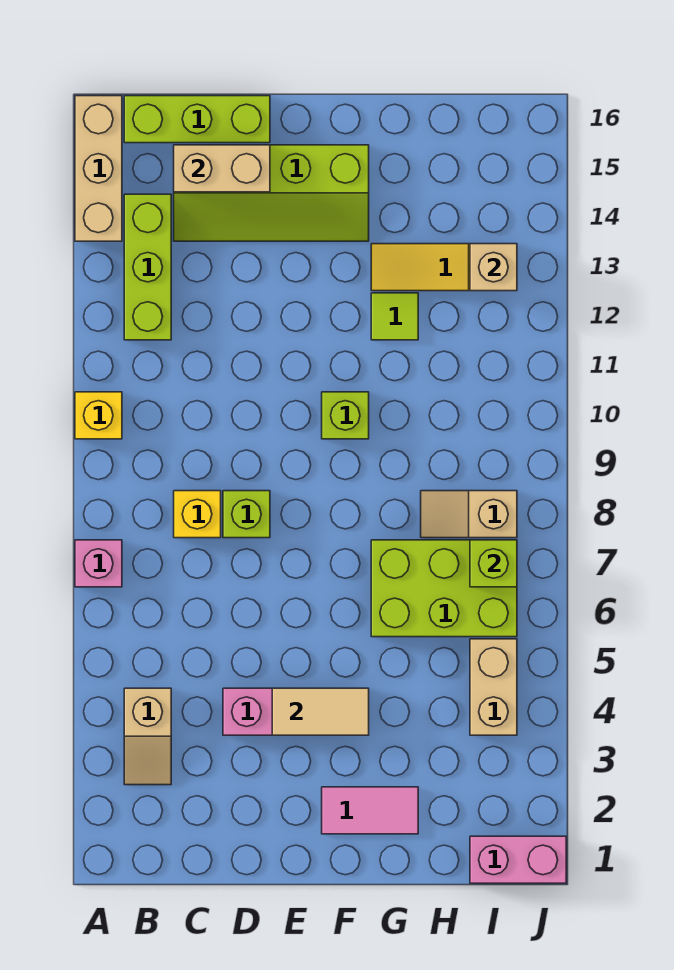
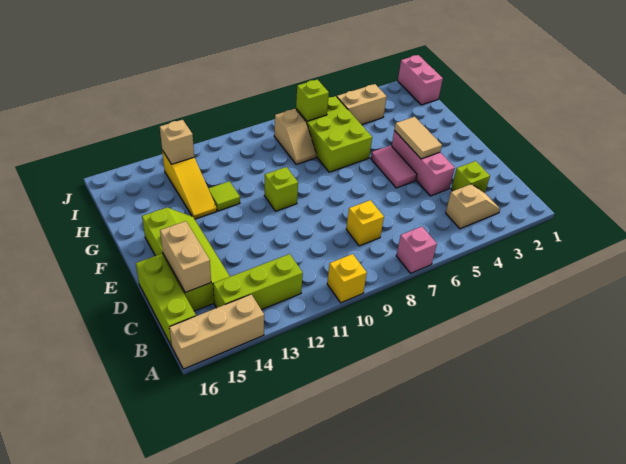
lime brick D8 level 1 -> lime brick C3 level 1
pink tile F2:G2 level 1 -> pink tile E5:F5 level 1

